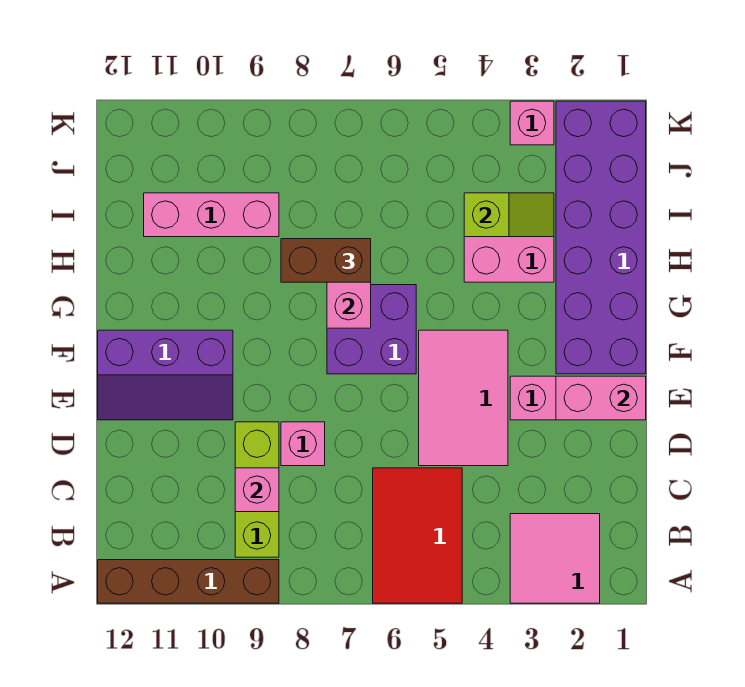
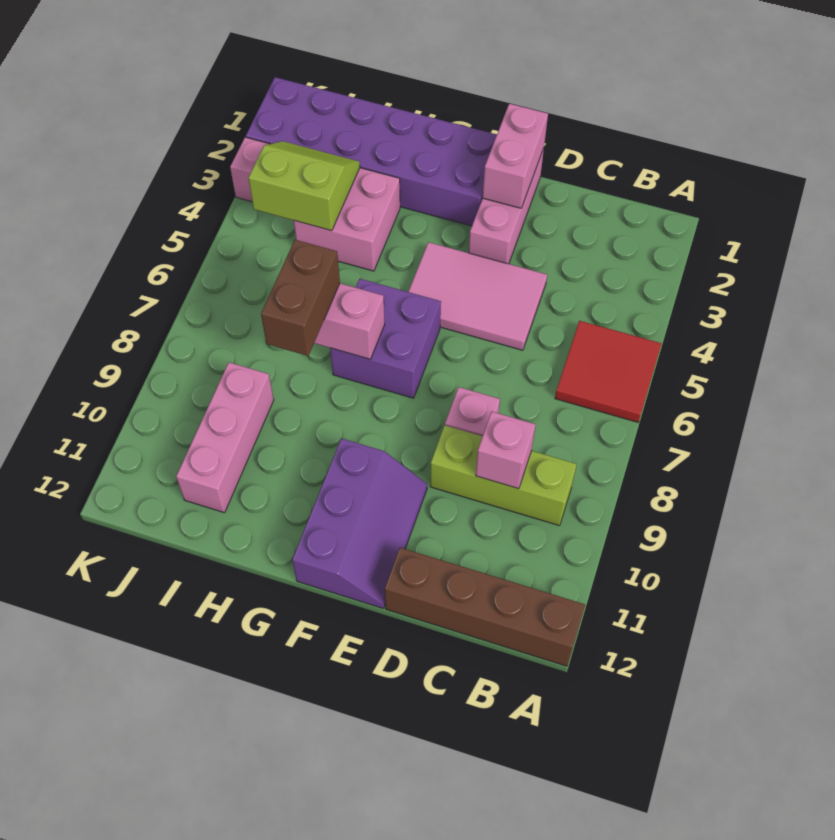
pink tile A2:B3 level 1 -> none
red tile A5:C6 level 1 -> red tile A5:B6 level 1
brown brick A9:A12 level 1 -> brown brick A12:D12 level 1
lime slope I3:I4 level 2 top 4 -> lime slope I3:J4 level 2 top 4

